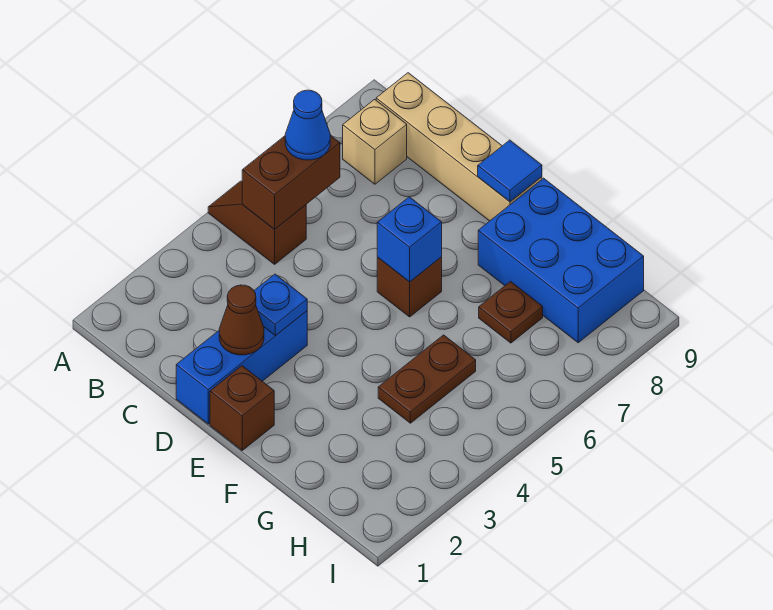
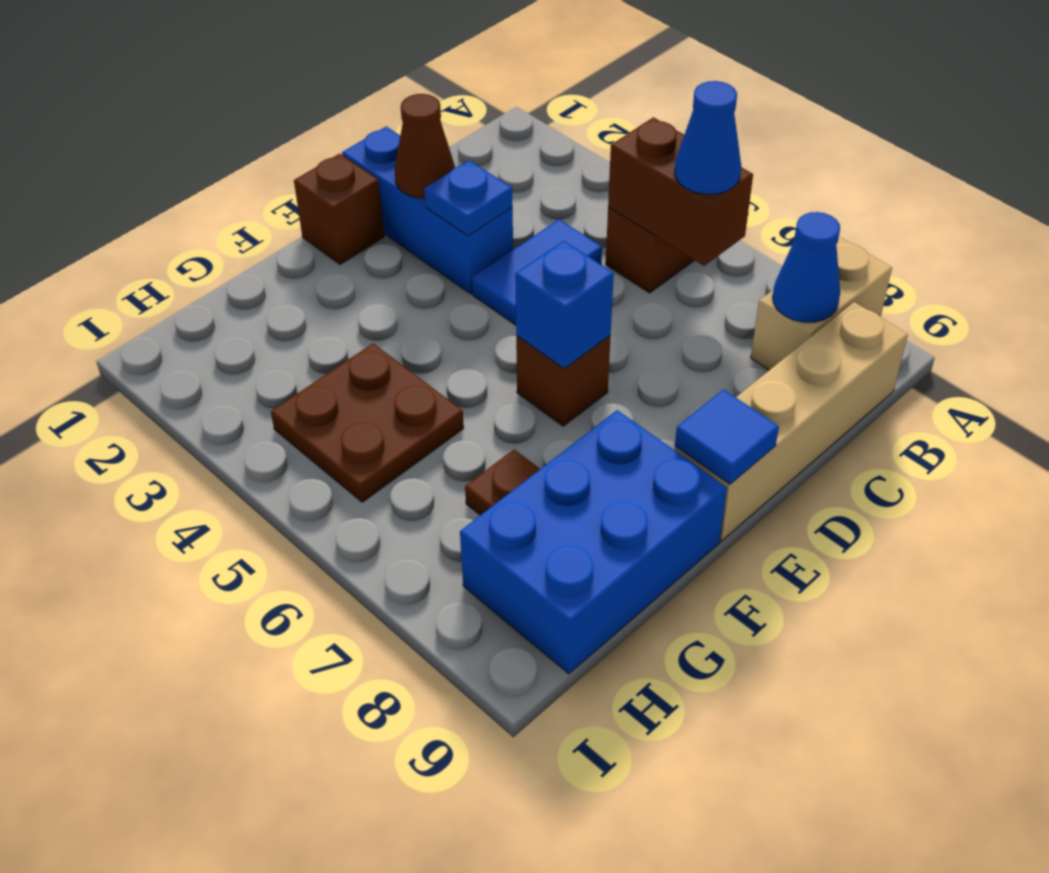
tan brick B8 level 1 -> tan brick A8:B8 level 1
none -> blue cone B8 level 2
none -> blue tile C4:D4 level 1
brown plate G4:G5 level 1 -> brown plate G4:H5 level 1

